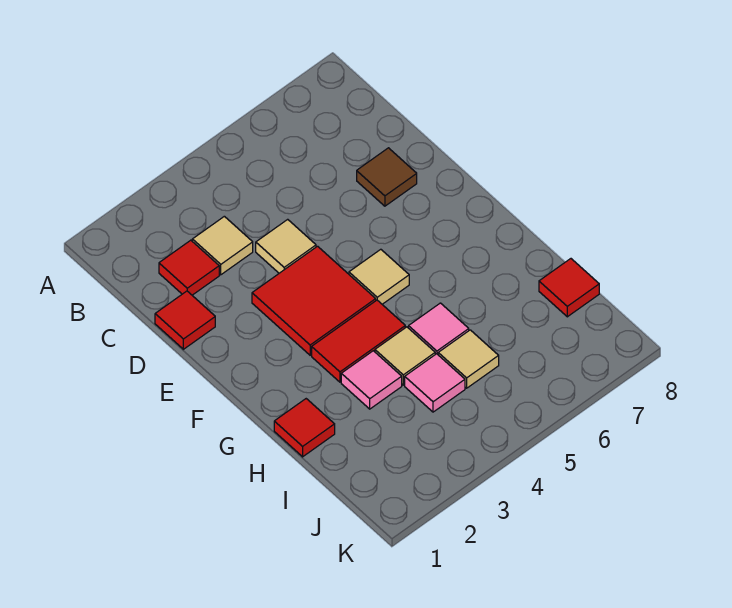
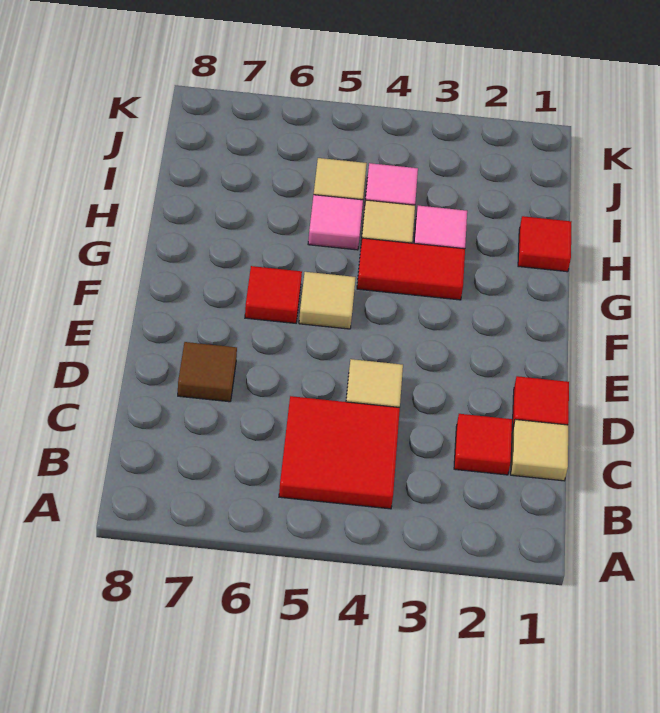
tan tile C3 level 1 -> tan tile C1 level 1
red tile E3:F4 level 1 -> red tile B4:C5 level 1
red tile I8 level 1 -> red tile F6 level 1

